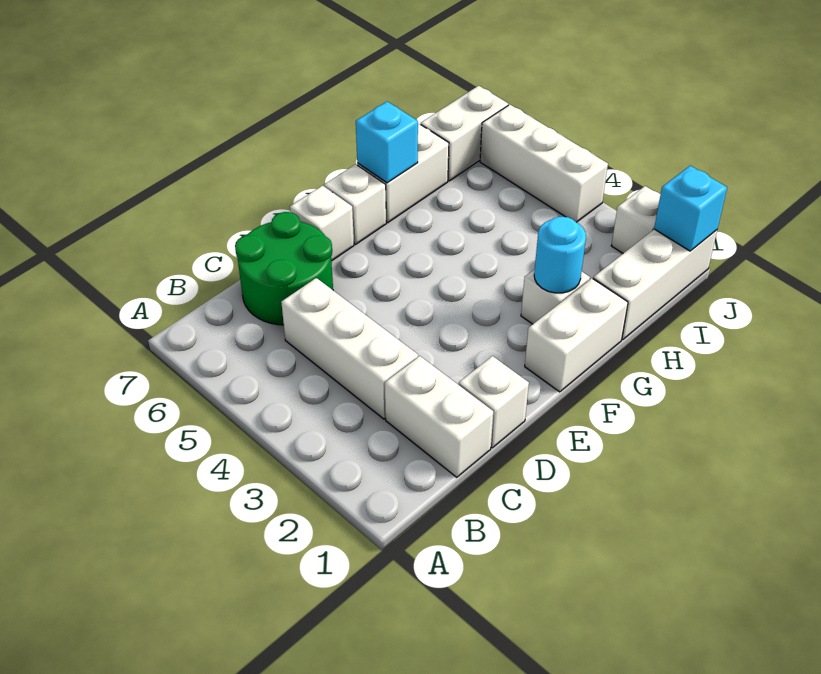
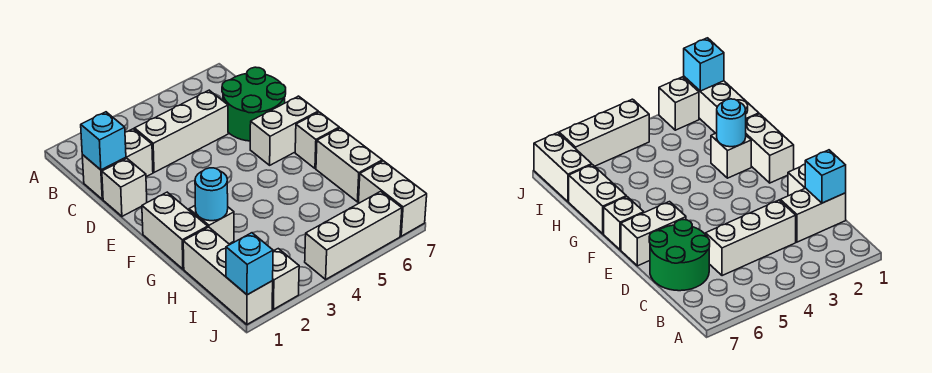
white brick E7 level 1 -> white brick E6:E7 level 1
cyan brick G7 level 2 -> cyan brick C1 level 2

